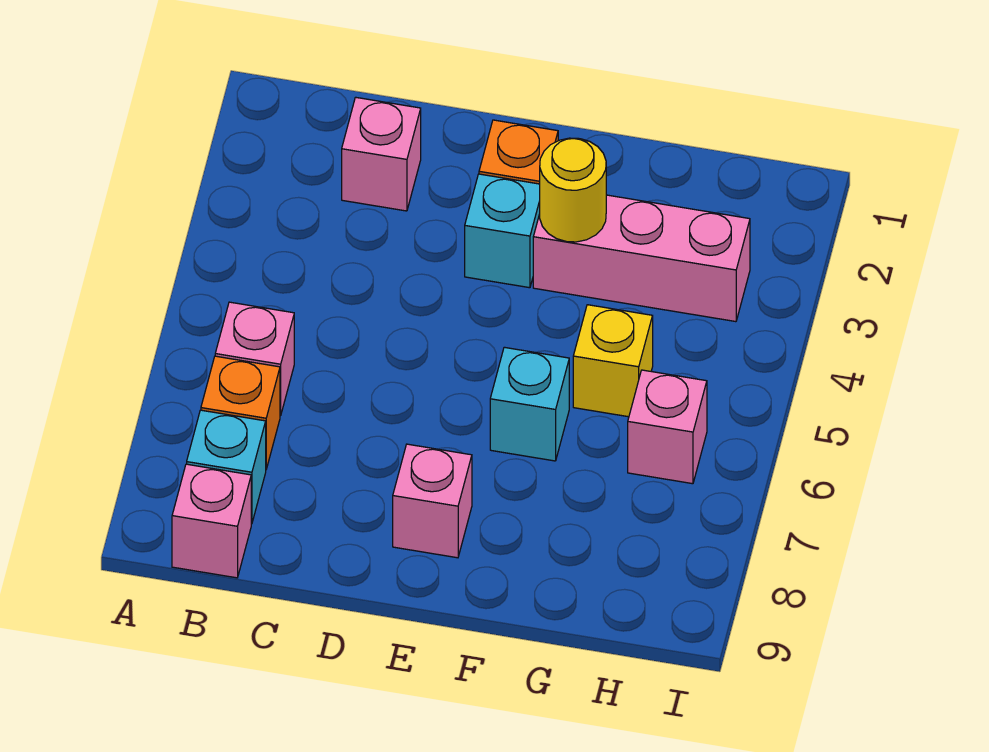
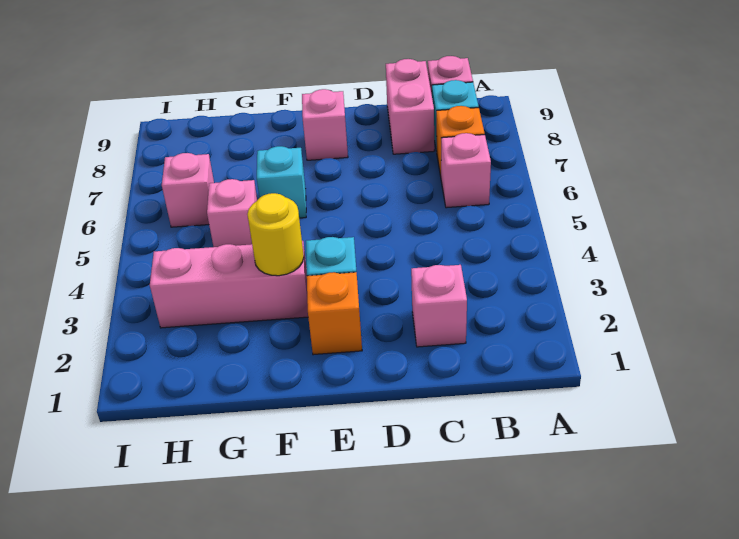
none -> pink brick C8:C9 level 1
yellow brick G5 level 1 -> pink brick G5 level 1

